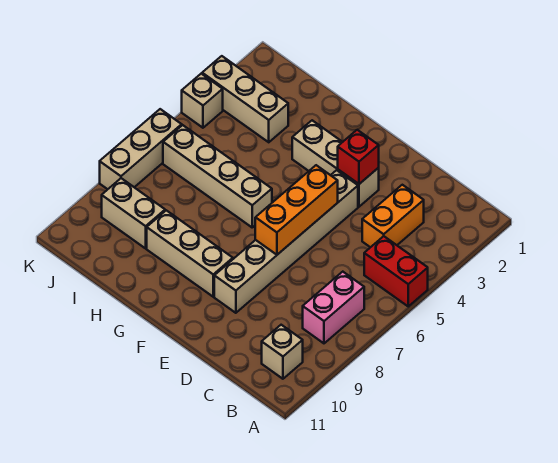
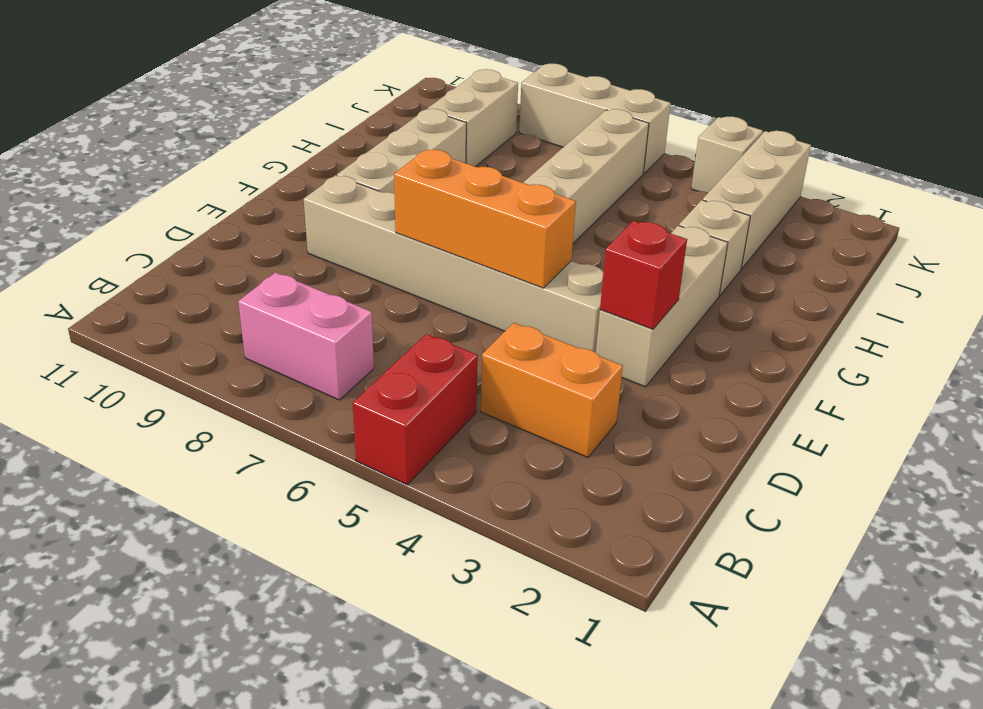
tan brick B10 level 1 -> tan brick H3 level 1

